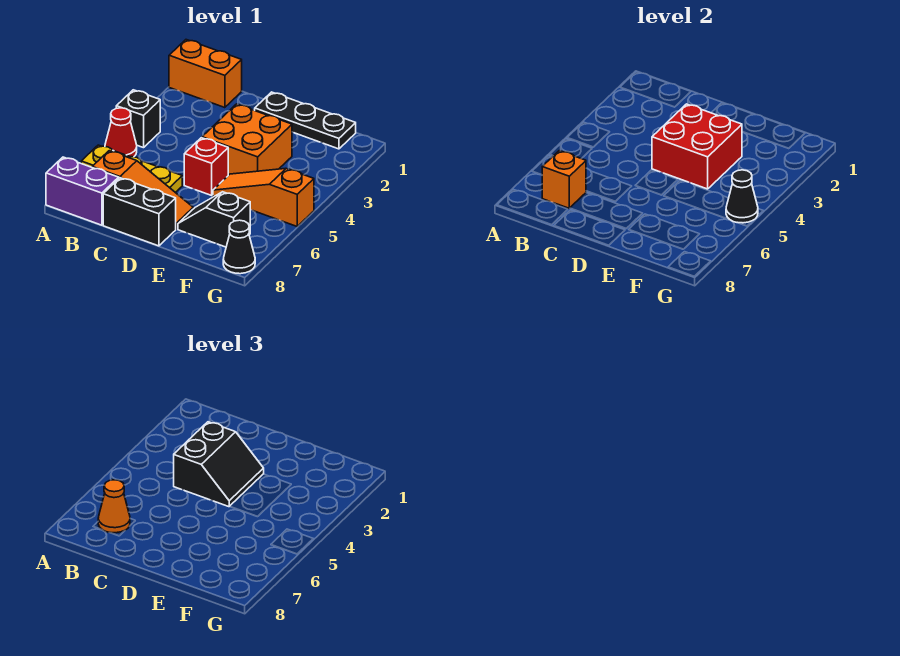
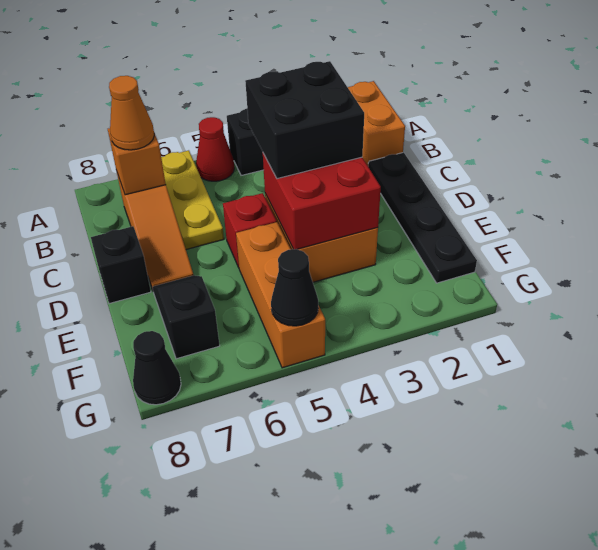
purple brick A8:B8 level 1 -> none
black slope C3:D4 level 3 top C -> black brick C3:D4 level 3
black brick C8:D8 level 1 -> black brick D8 level 1
black plate D1:F1 level 1 -> black plate C1:F1 level 1
orange slope E5:G5 level 1 top G -> orange brick E5:G5 level 1

